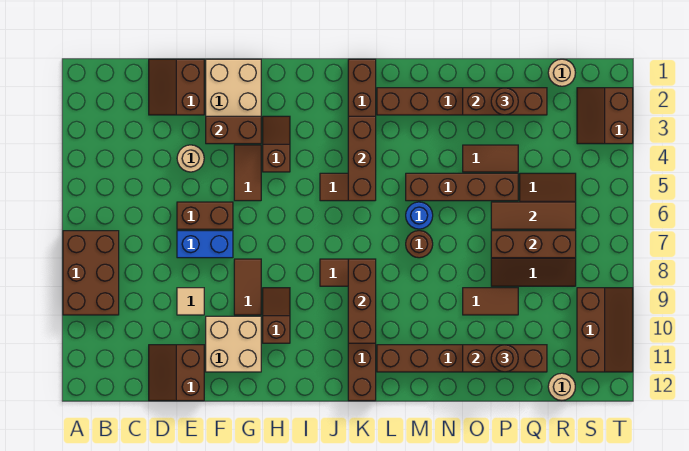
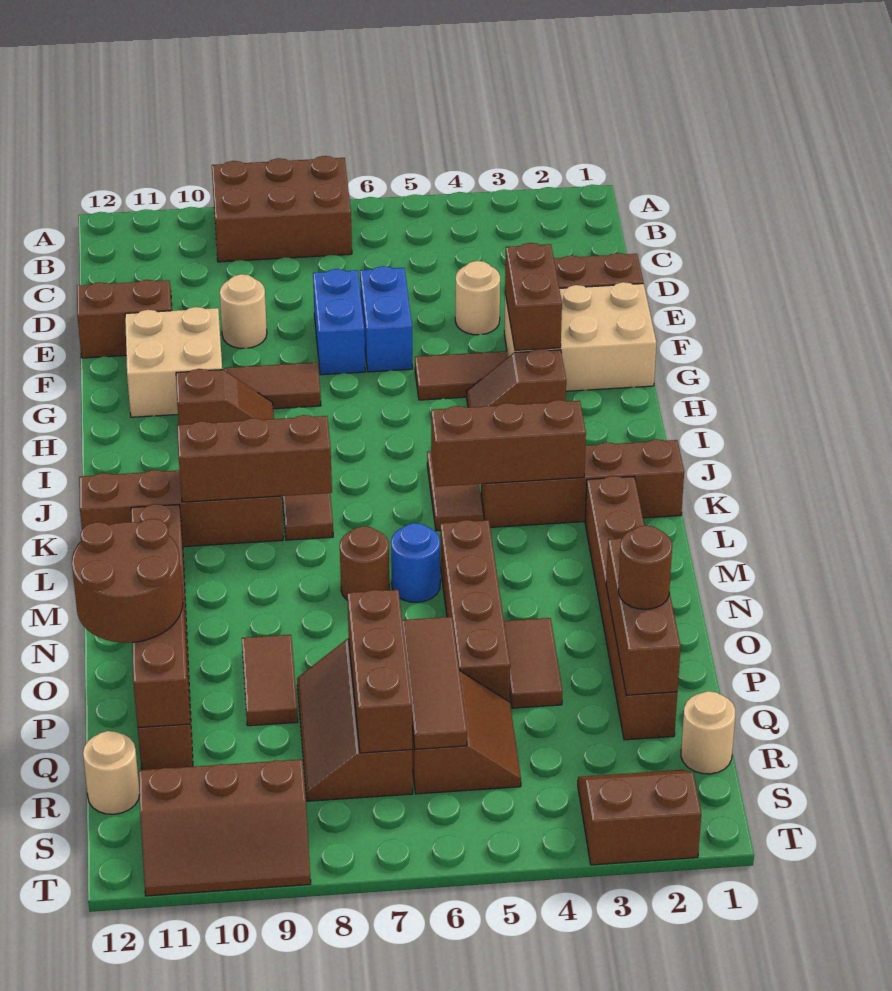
brown brick E6:F6 level 1 -> blue brick E6:F6 level 1
tan tile E9 level 1 -> tan round brick E9 level 1
brown slope H3:H4 level 1 top 4 -> brown slope H3:H4 level 1 top 3
brown round brick P11 level 3 -> brown round brick O11:P12 level 3

